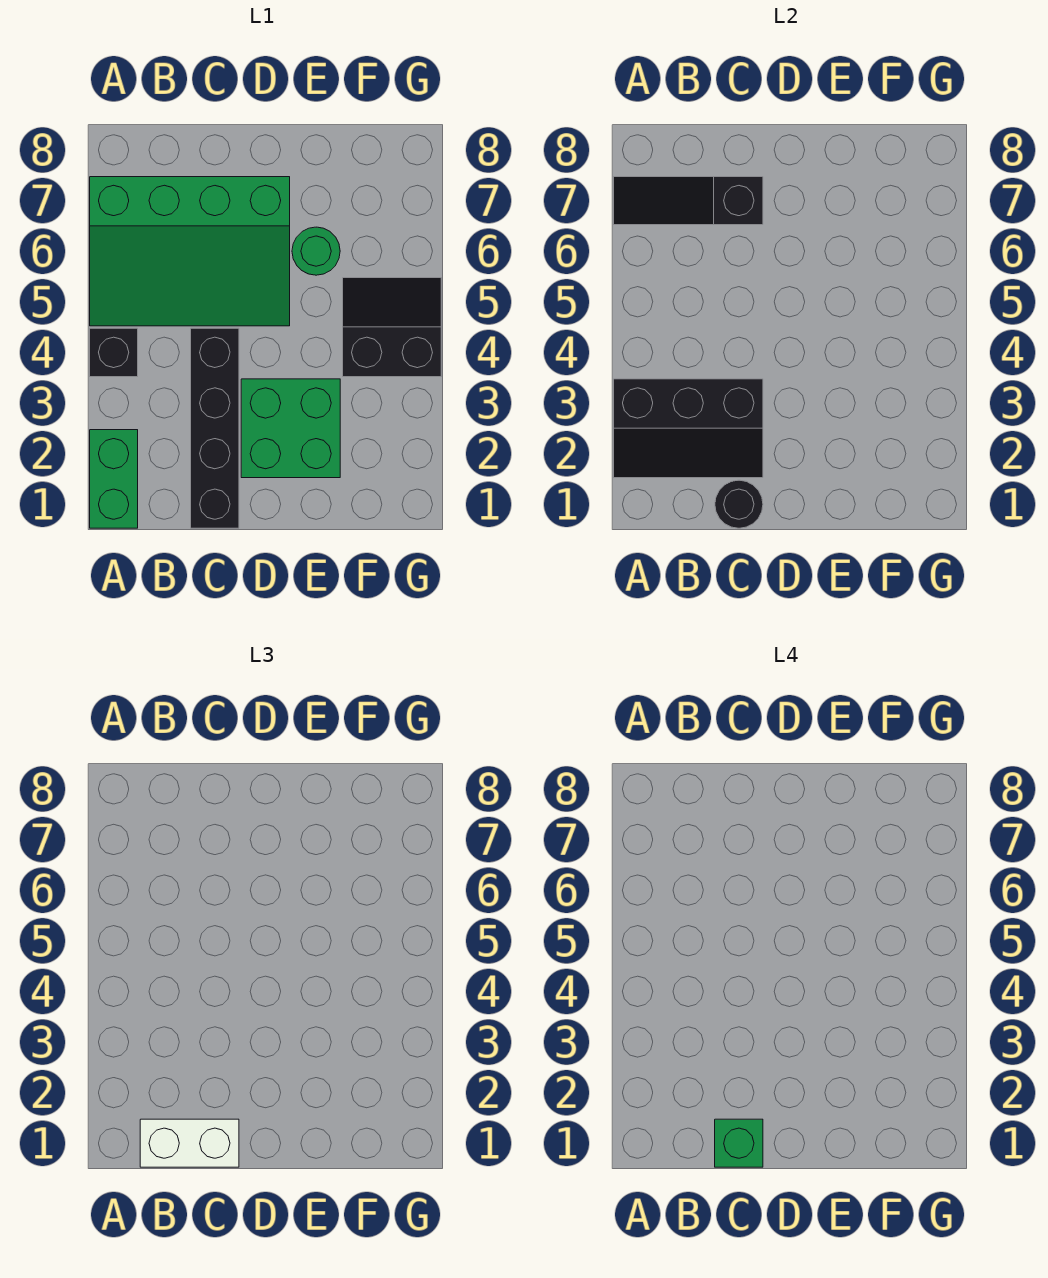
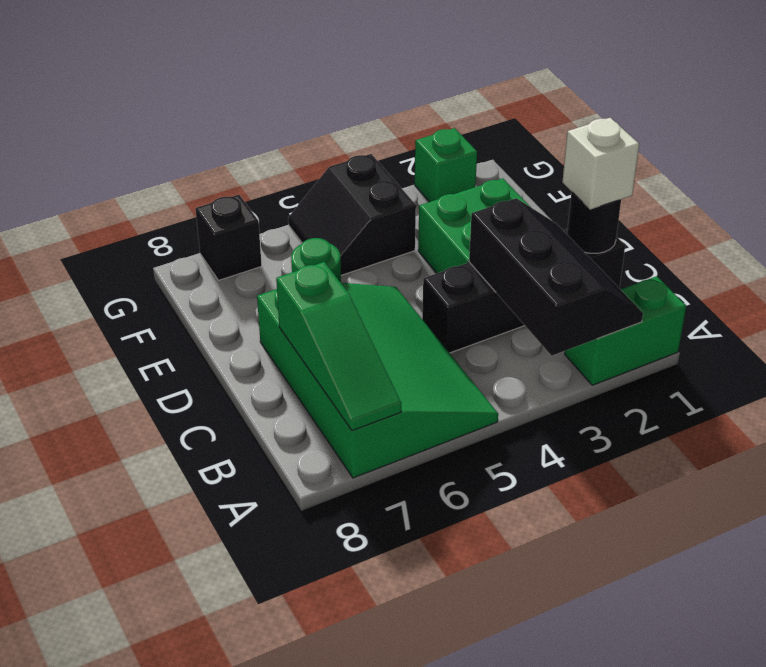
black brick A4 level 1 -> black brick G7 level 1
black slope A7:C7 level 2 top C -> green slope A7:C7 level 2 top C
white brick B1:C1 level 3 -> white brick C1 level 3
green brick C1 level 4 -> green brick G2 level 1

